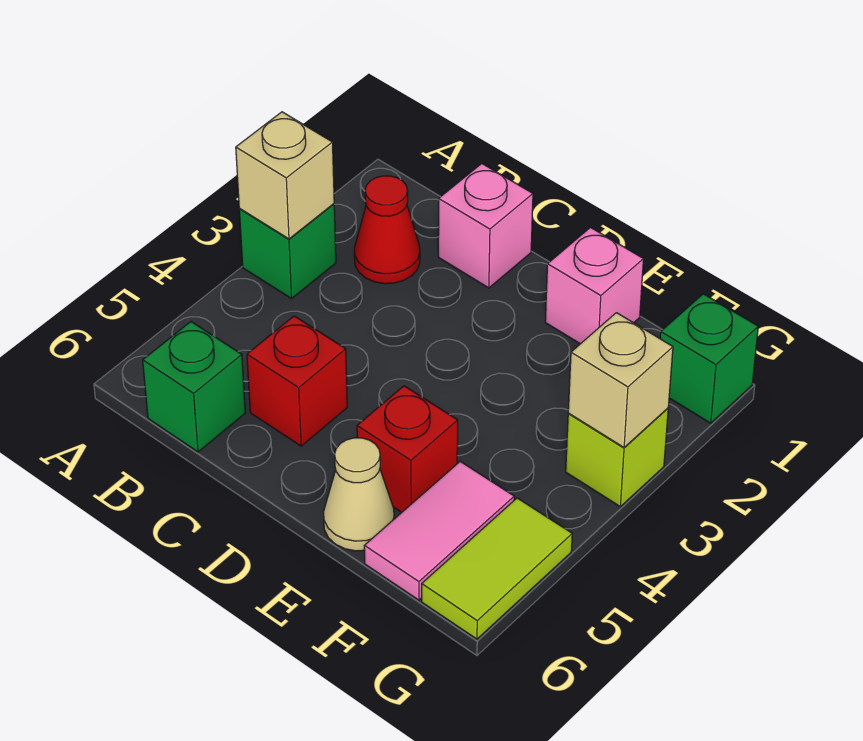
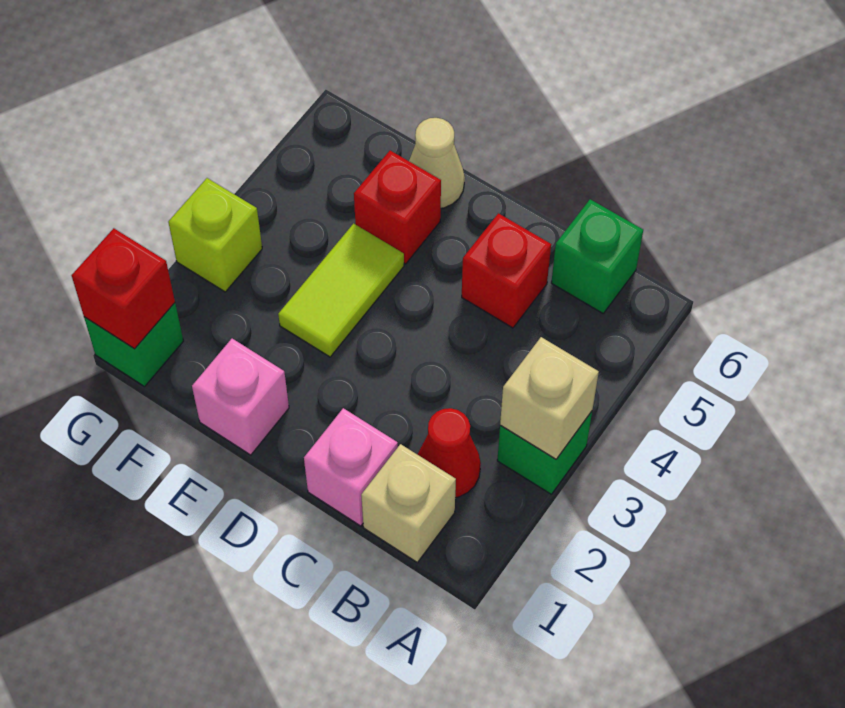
pink tile F5:F6 level 1 -> none
none -> red brick G1 level 2
tan brick G3 level 2 -> tan brick B1 level 1
lime tile G5:G6 level 1 -> lime tile E3:E4 level 1

